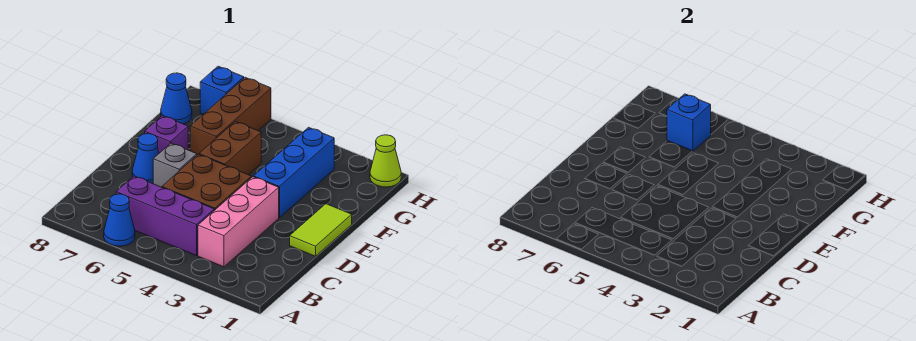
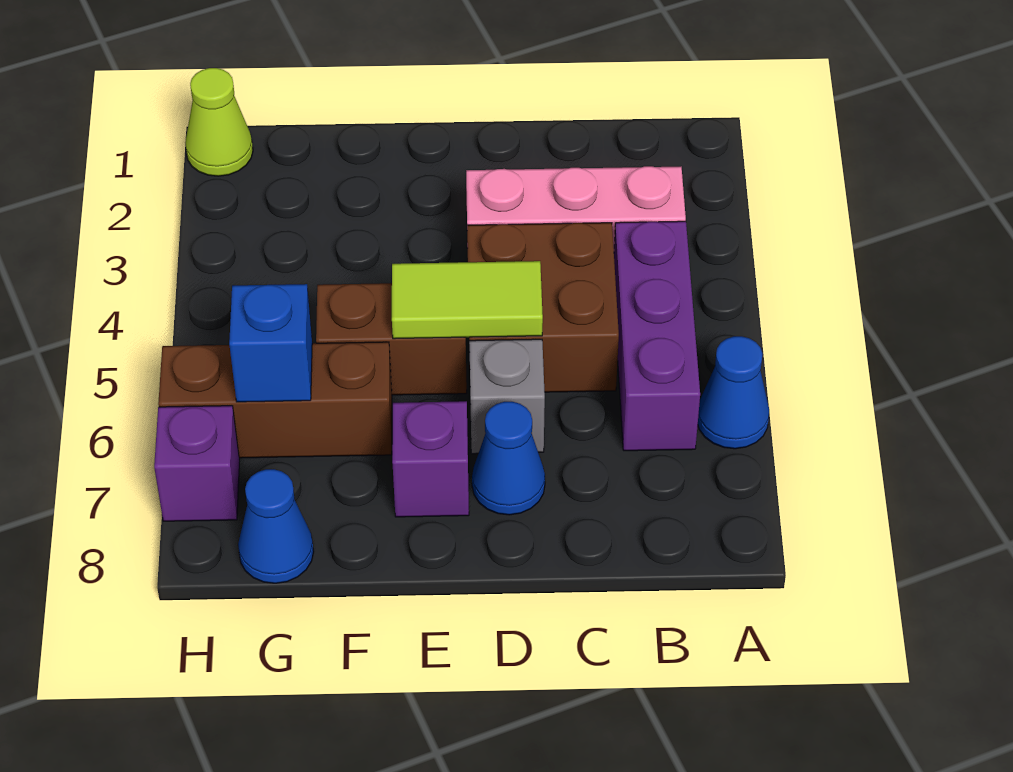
lime tile D1:E1 level 1 -> lime tile D5:E5 level 2
blue brick E3:G3 level 1 -> none
blue brick H7 level 1 -> purple brick H7 level 1

